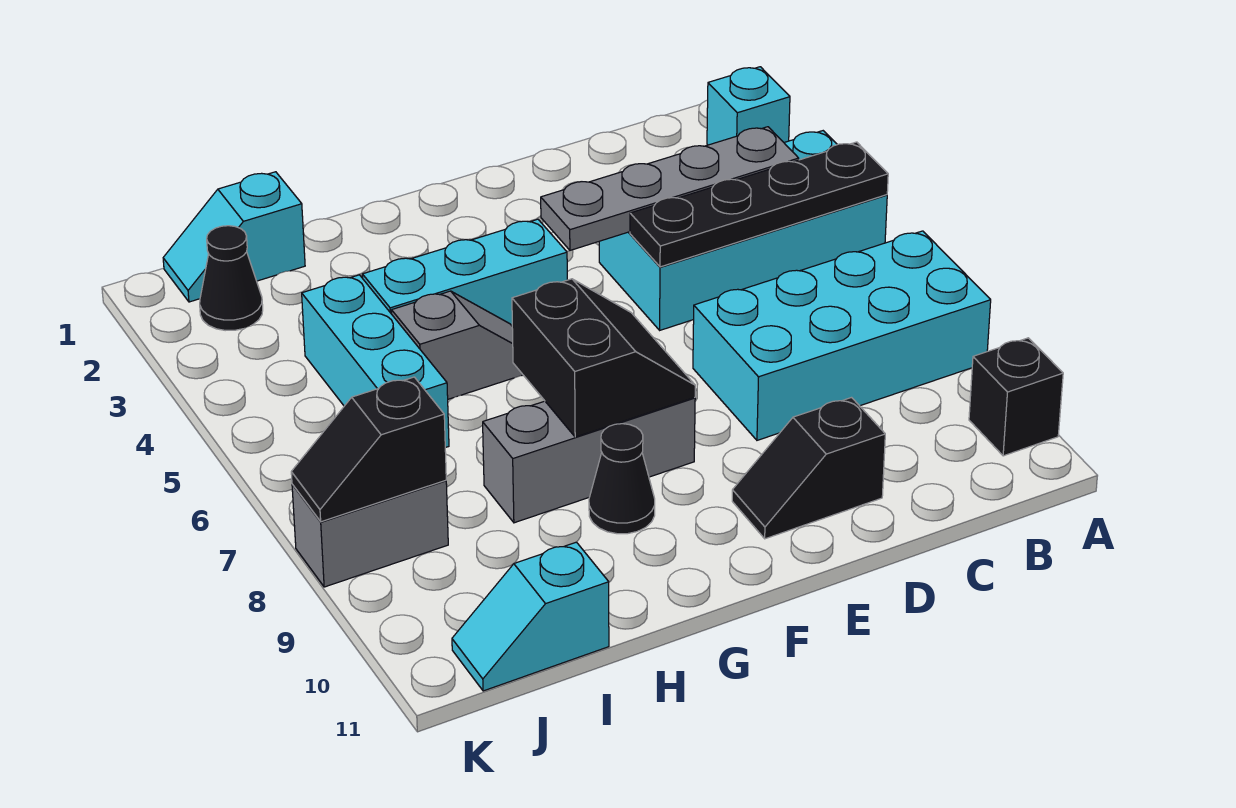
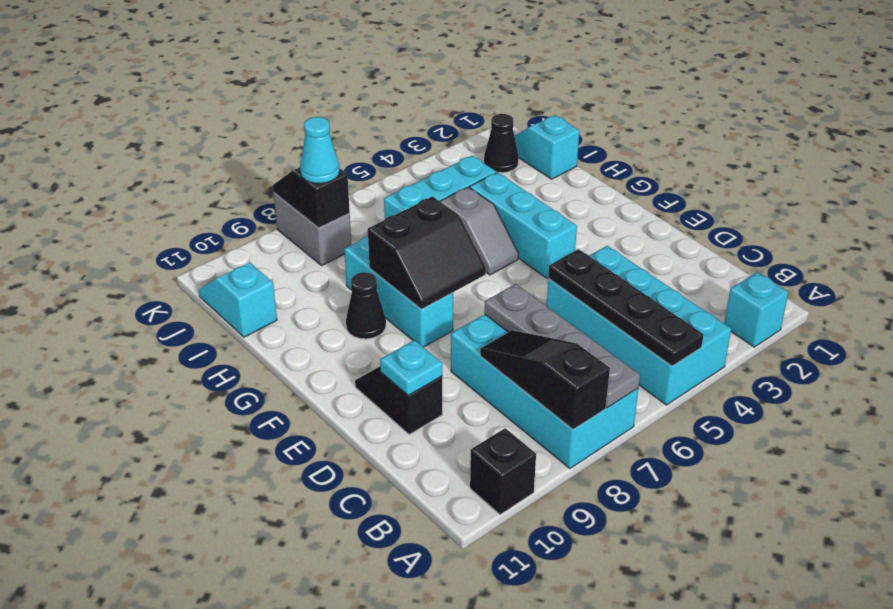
none -> black slope A8:C8 level 2 top A
grey plate B4:E4 level 2 -> grey plate A7:D7 level 2
none -> cyan plate D10 level 2
grey brick F8:H8 level 1 -> cyan brick F8:H8 level 1
none -> cyan cone J8 level 3

